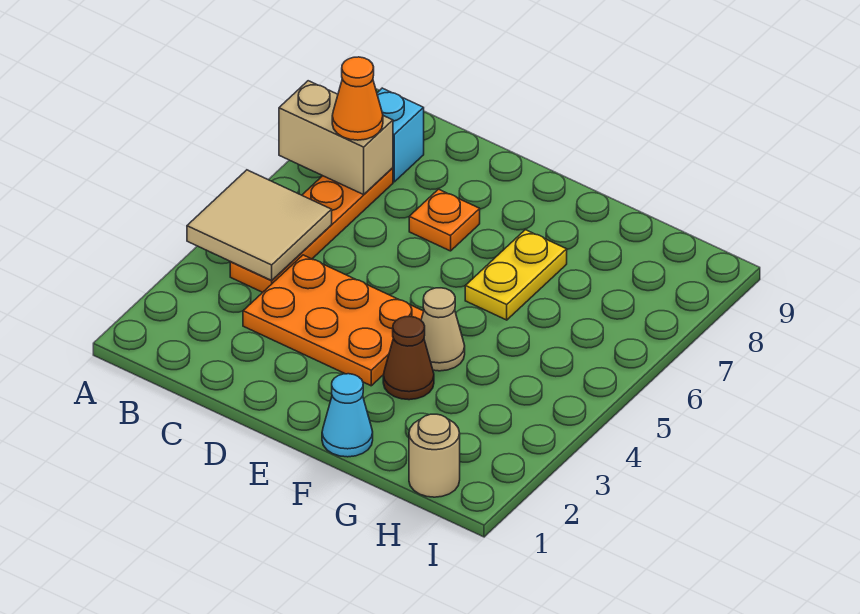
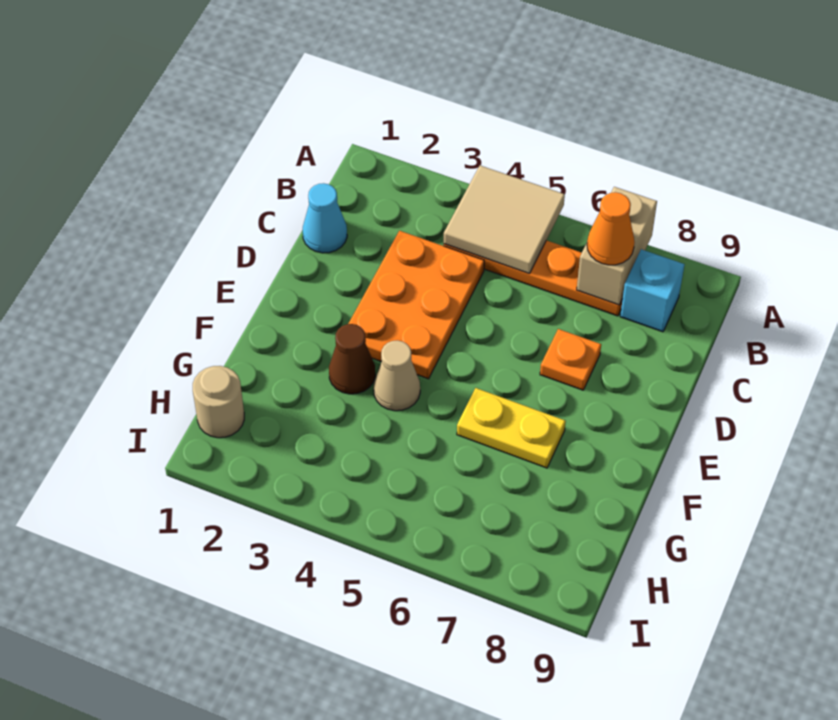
cyan cone F1 level 1 -> cyan cone C1 level 1

